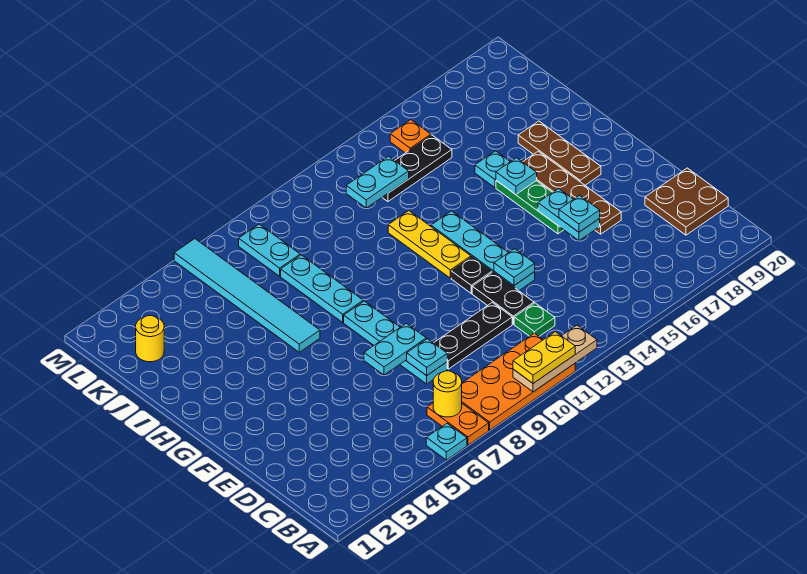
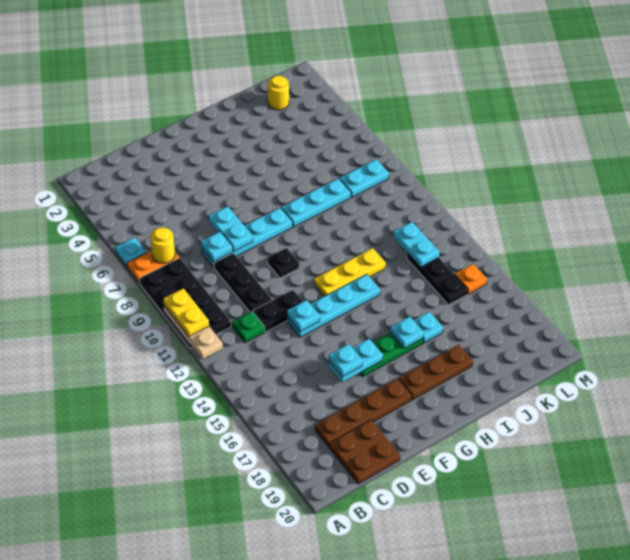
orange plate A8:B11 level 1 -> black plate A8:B11 level 1
brown plate E17:H17 level 1 -> brown plate C18:F18 level 1
black plate F12 level 1 -> black plate F10 level 1
cyan tile H6:M6 level 1 -> none

